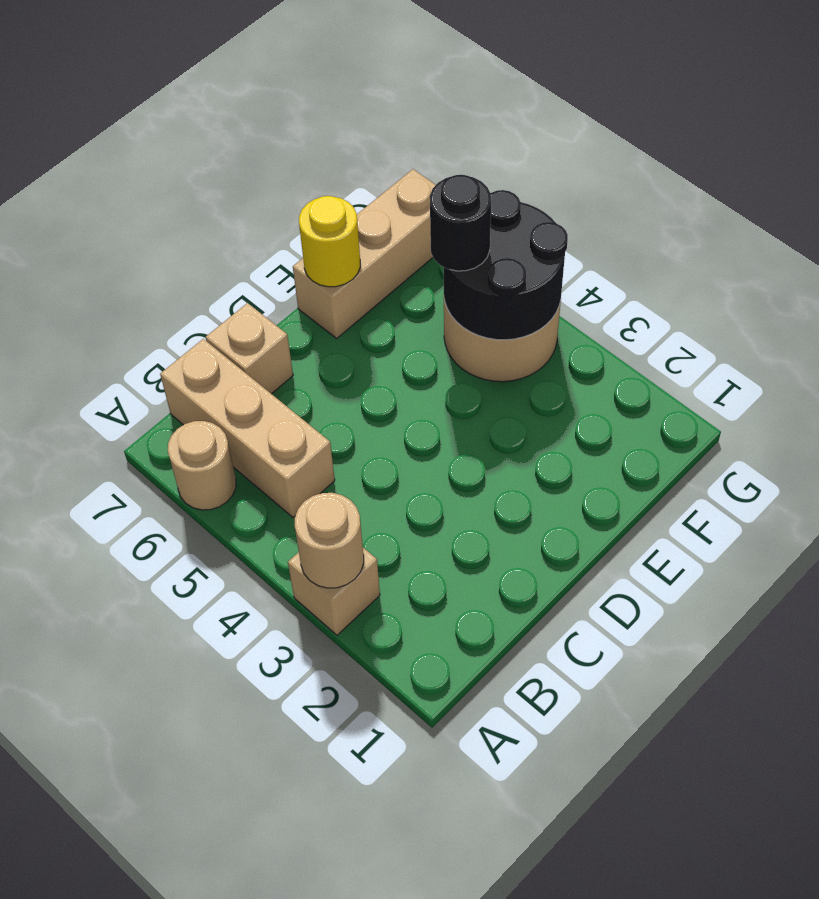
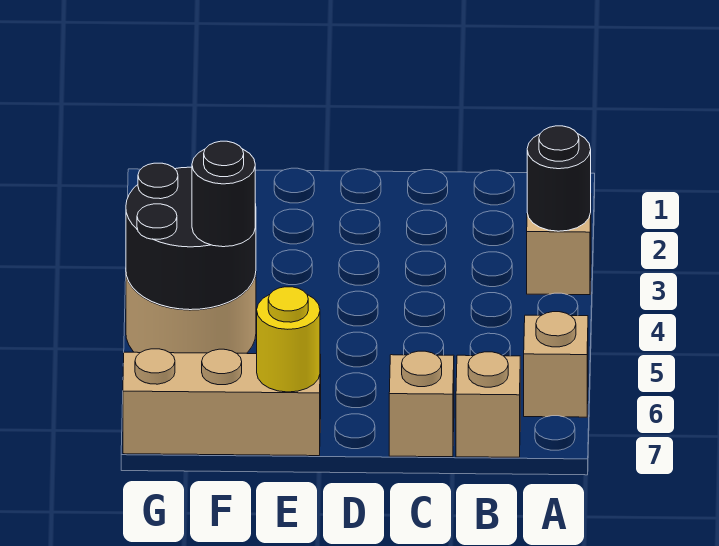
tan round brick A3 level 2 -> black round brick A3 level 2
tan round brick A6 level 1 -> tan brick A6 level 1
tan brick B5:B7 level 1 -> tan brick B7 level 1

